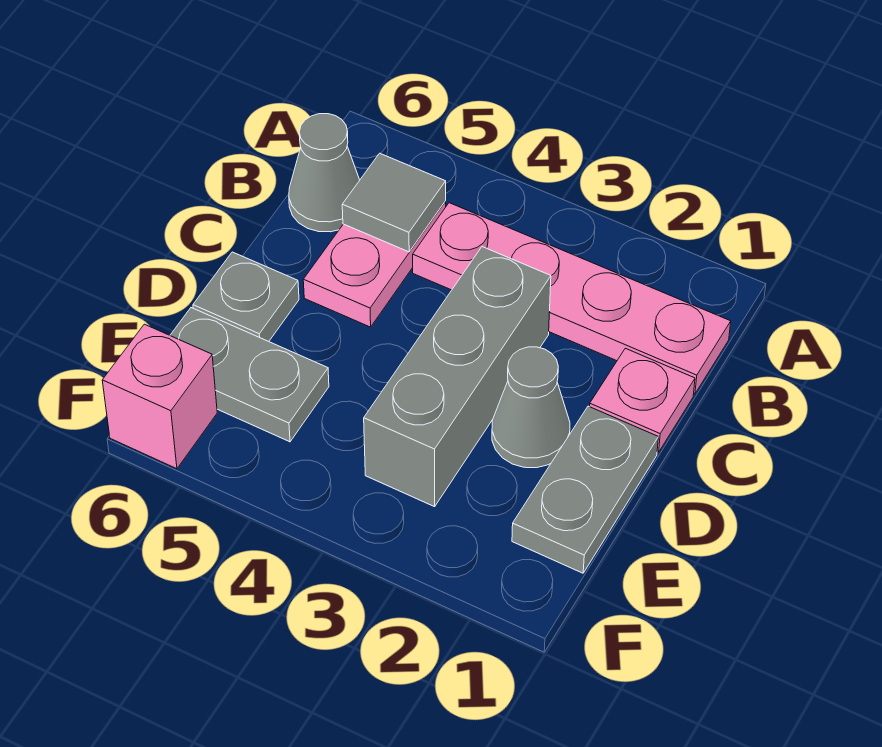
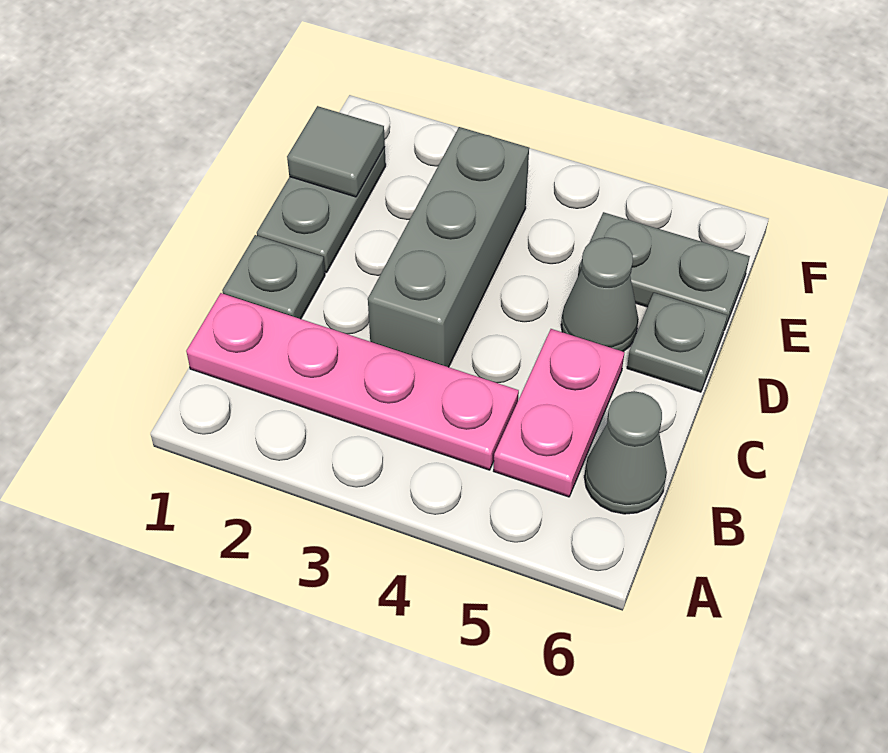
grey tile B5 level 2 -> grey tile E1 level 2
pink plate C1 level 1 -> grey plate C1 level 1
grey cone D2 level 1 -> grey cone D5 level 1
pink brick F6 level 1 -> none

